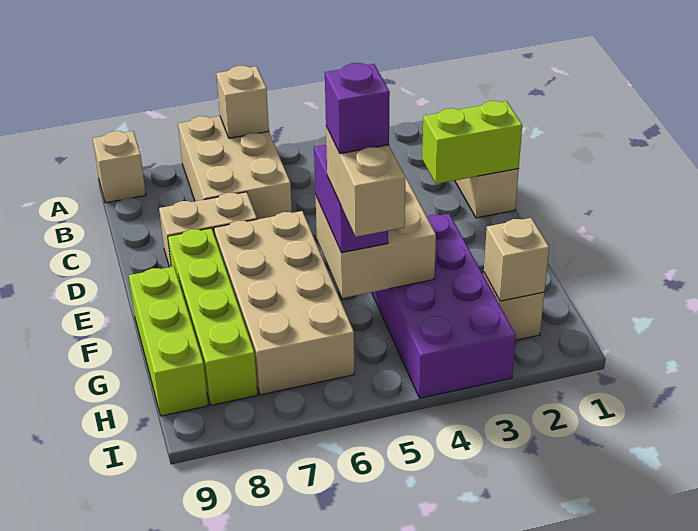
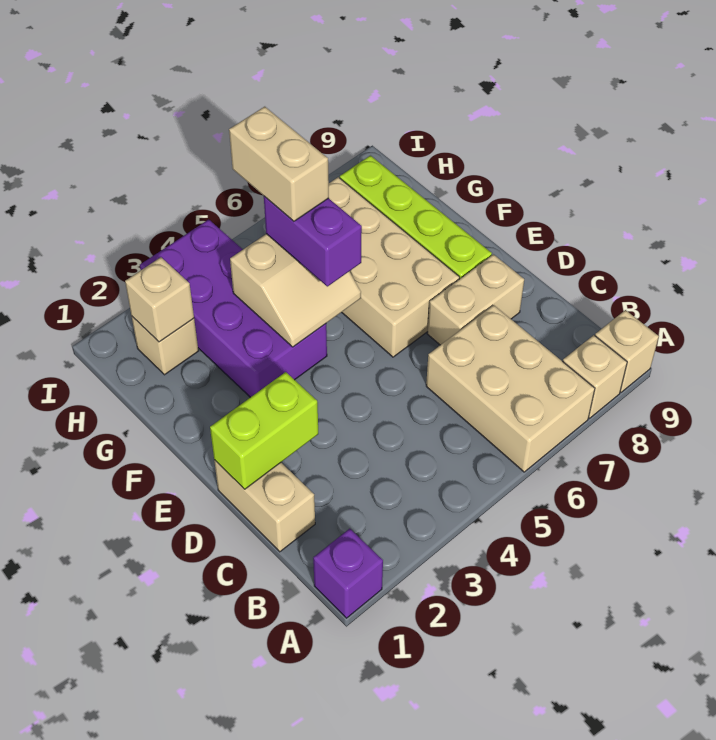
tan brick A6 level 2 -> tan brick A8 level 1
tan brick F4:G5 level 2 -> tan slope F4:G5 level 2 top G
lime brick F9:H9 level 1 -> none
purple brick G5 level 5 -> purple brick A1 level 1

